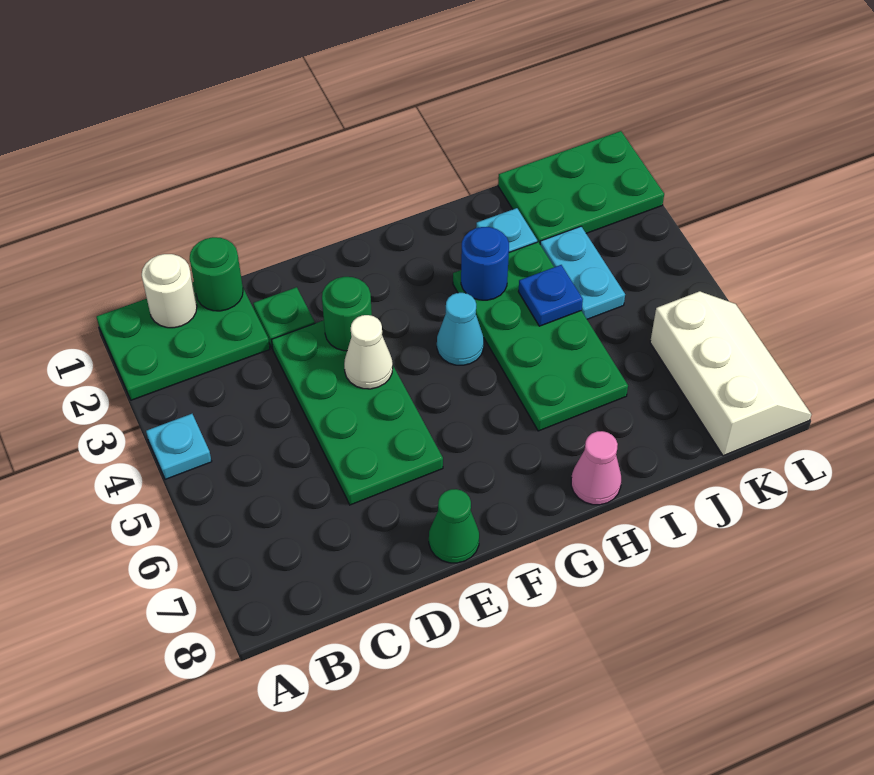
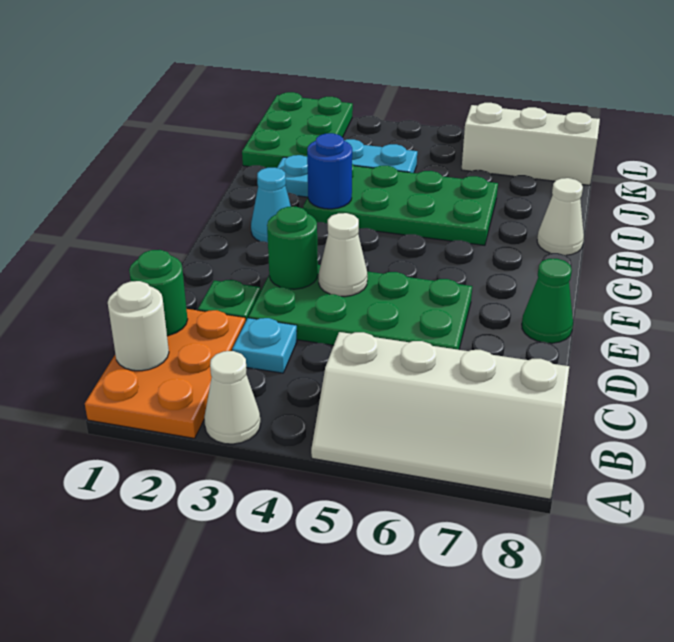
green plate A1:C2 level 1 -> orange plate A1:C2 level 1
none -> white cone A3 level 1
cyan plate A4 level 1 -> cyan plate C3 level 1
none -> white slope A5:B8 level 1 top B
cyan cone G4 level 1 -> cyan cone G2 level 1
pink cone H8 level 1 -> white cone H8 level 1
blue plate I4 level 2 -> none

